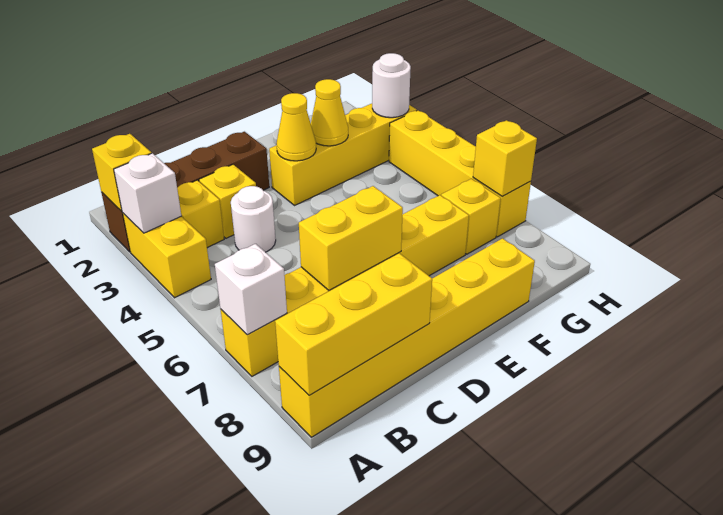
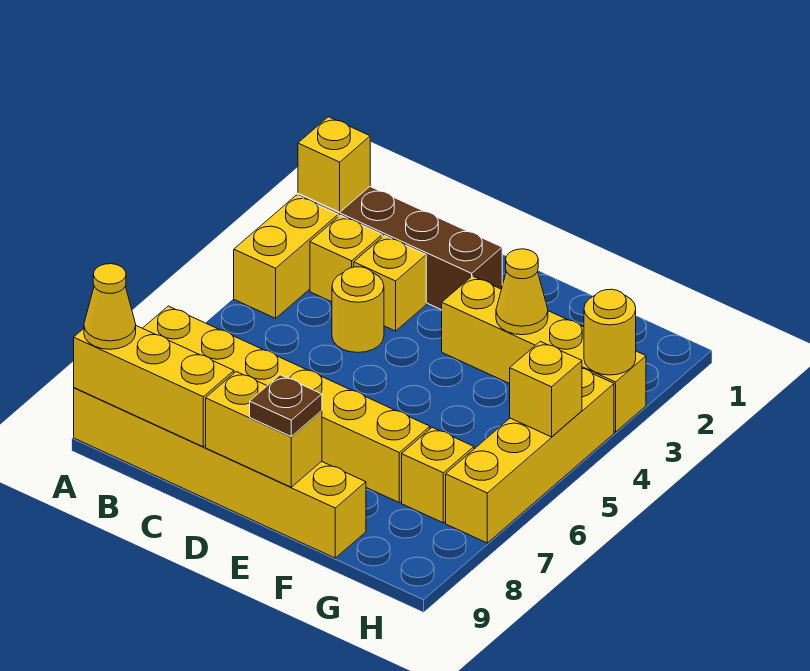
white brick A3 level 2 -> none
white brick A7 level 2 -> none
white round brick C4 level 1 -> yellow round brick C4 level 1
yellow brick C7:D7 level 2 -> yellow brick D9:E9 level 2
yellow cone E3 level 2 -> yellow cone A9 level 3
none -> brown plate E9 level 3
white round brick H3 level 2 -> yellow round brick H3 level 2
yellow brick H7 level 2 -> yellow brick H5 level 2

